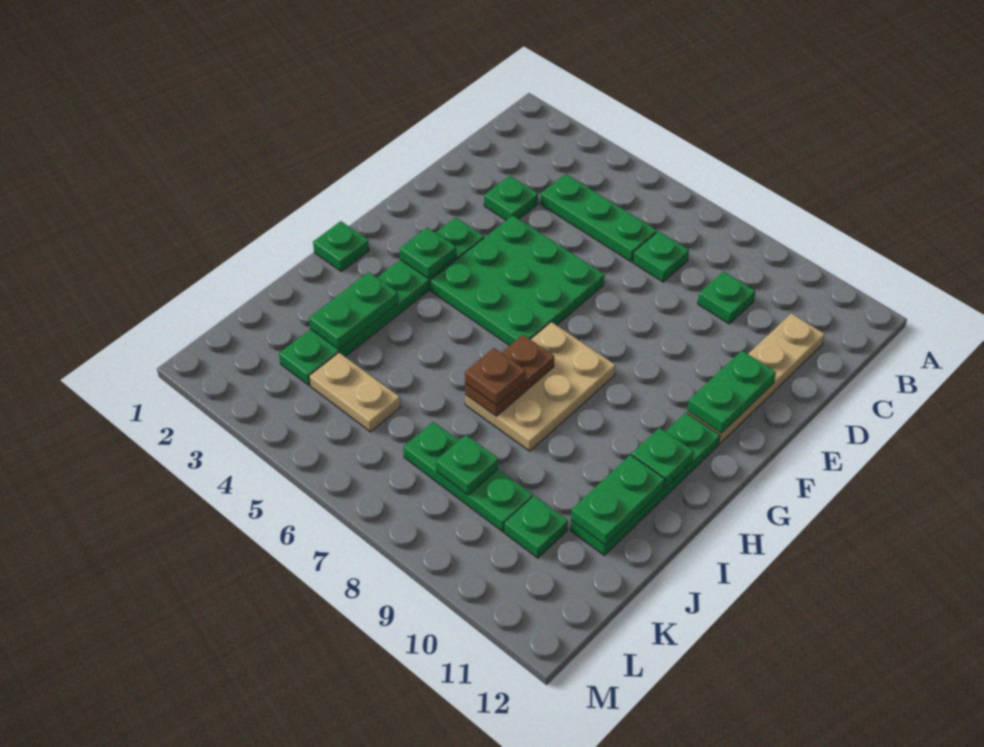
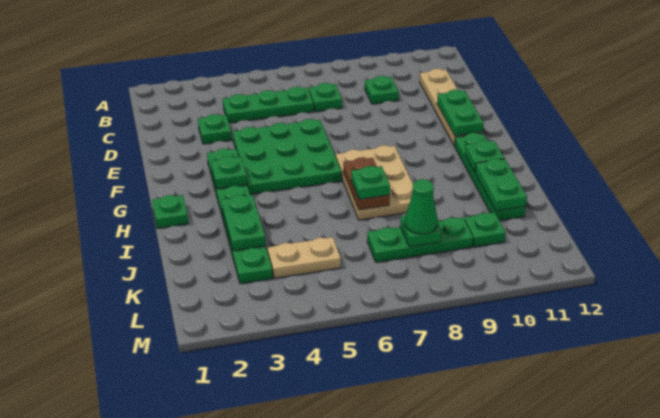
brown plate I7 level 3 -> green plate I7 level 3
none -> green cone K8 level 3

